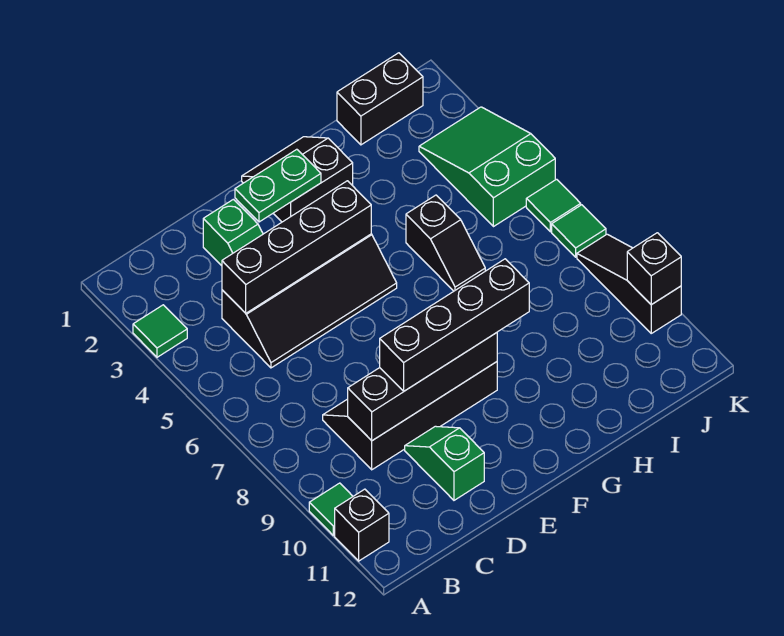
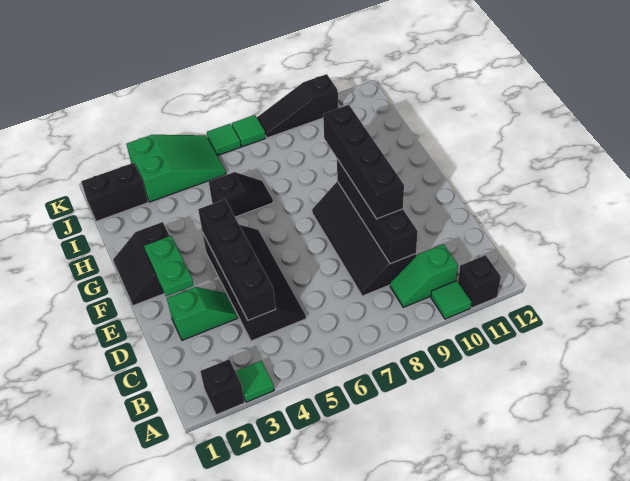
green slope D10:D11 level 1 top 11 -> green slope B9:B10 level 1 top 10
black brick I1:J1 level 1 -> black brick J1:J2 level 1
green slope J3:K5 level 1 top 5 -> green slope J3:K5 level 1 top 3
black brick K10 level 2 -> black brick A2 level 1

